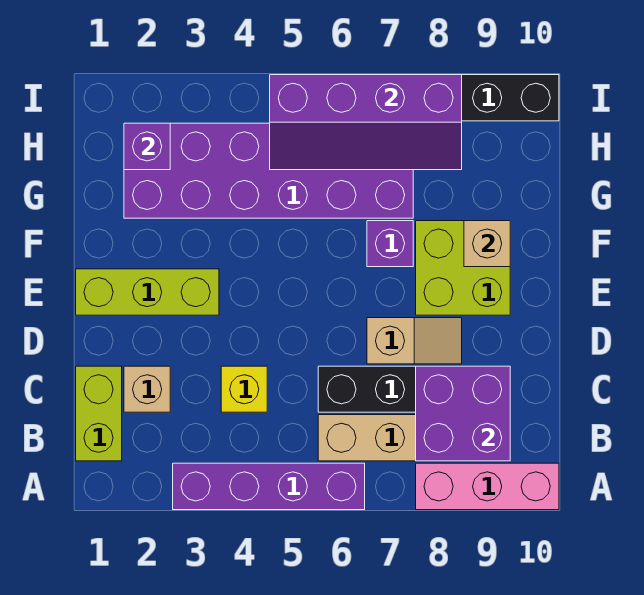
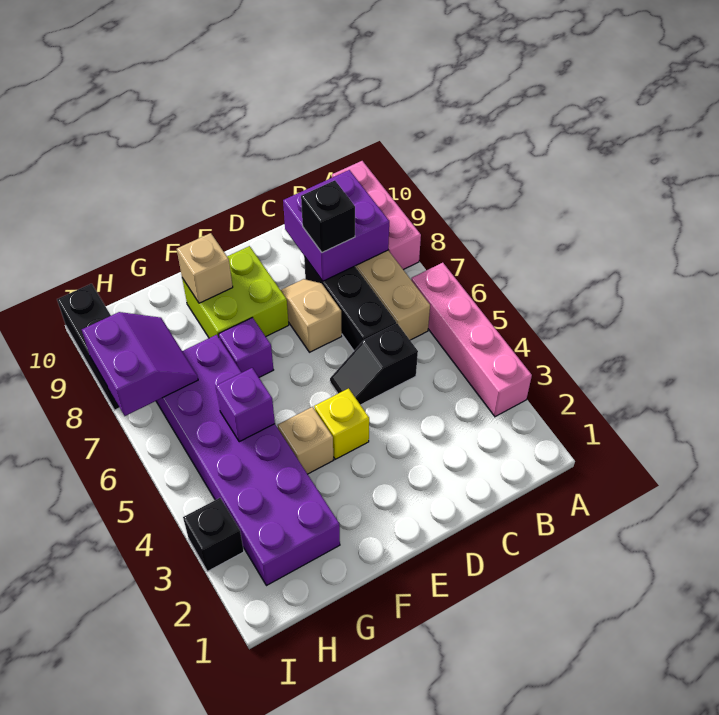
purple brick A3:A6 level 1 -> pink brick A3:A6 level 1
lime brick B1:C1 level 1 -> none
tan brick C2 level 1 -> tan brick F4 level 1
yellow brick C4 level 1 -> yellow brick E4 level 1
none -> black slope C5:D5 level 1 top C
none -> black brick C8 level 3
lime brick E1:E3 level 1 -> none
purple brick H2 level 2 -> purple brick G5 level 2
purple slope H5:I8 level 2 top I -> purple slope H7:I8 level 2 top I
none -> black brick I3 level 1

